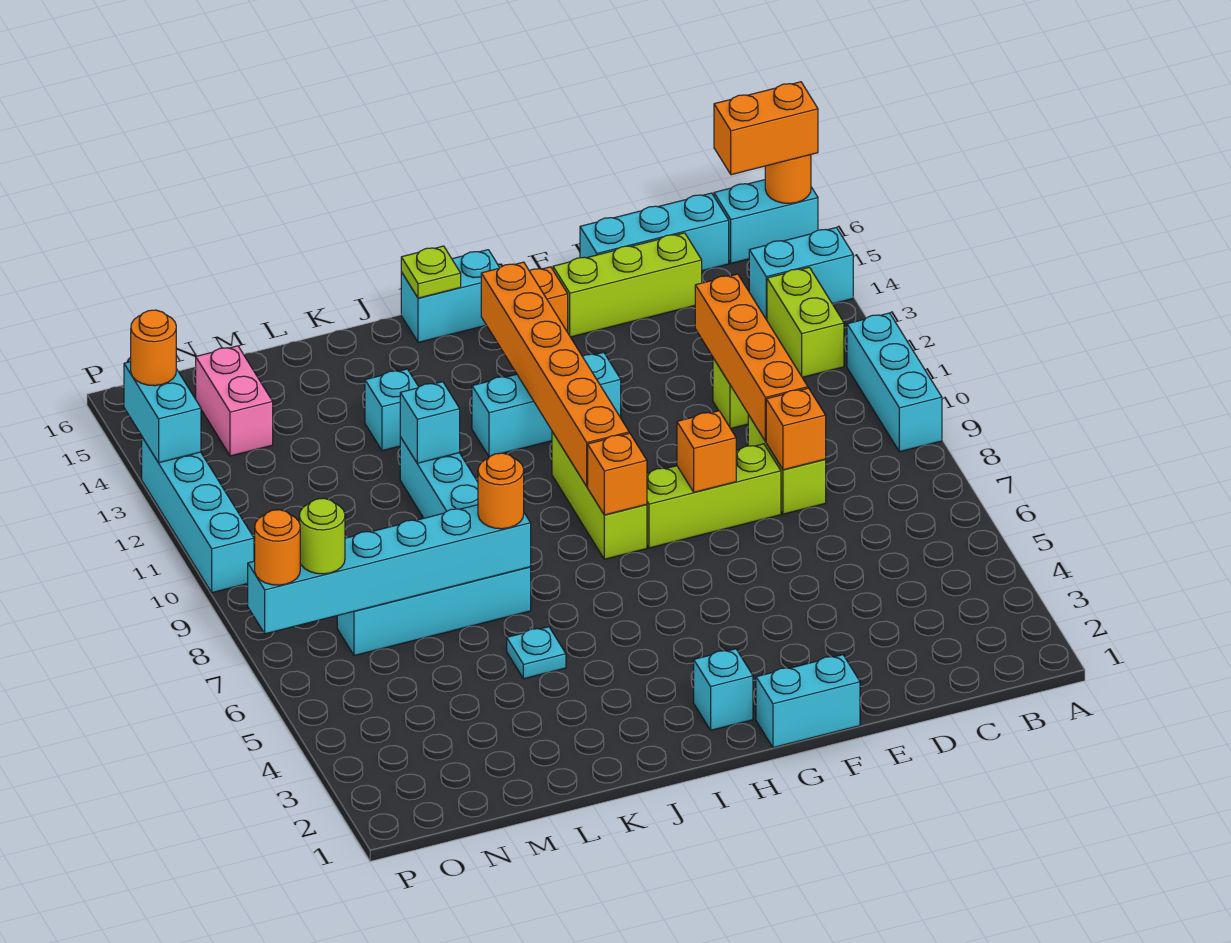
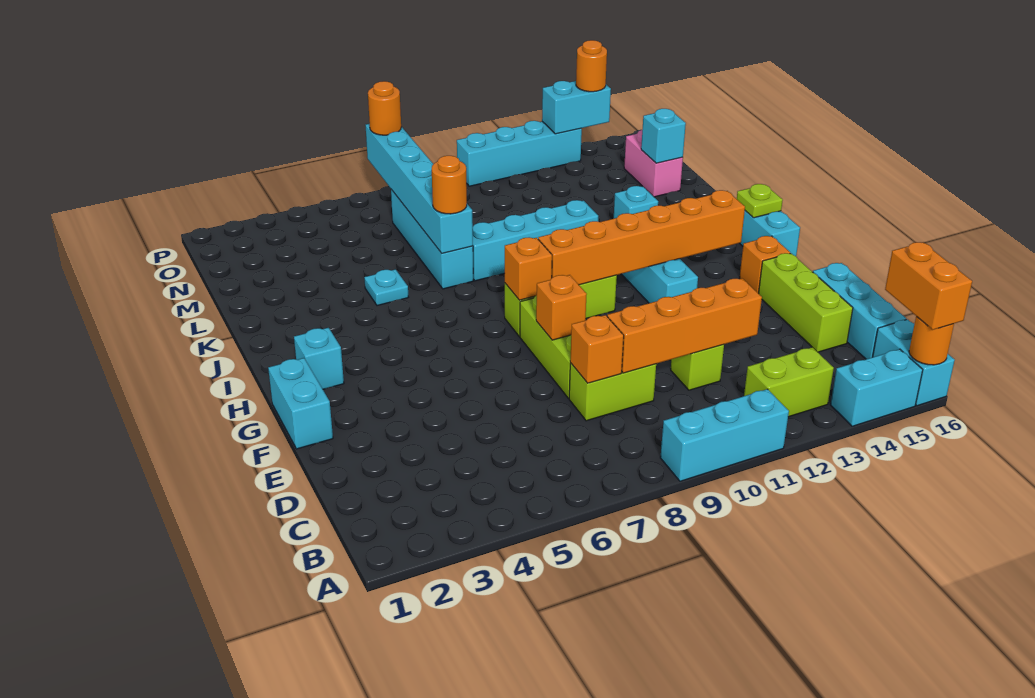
cyan brick A14:B14 level 1 -> cyan brick A14:A15 level 1
cyan brick K11 level 2 -> cyan brick M15 level 2
pink brick N14:N15 level 1 -> pink brick M15:N15 level 1
lime round brick O7 level 3 -> none

